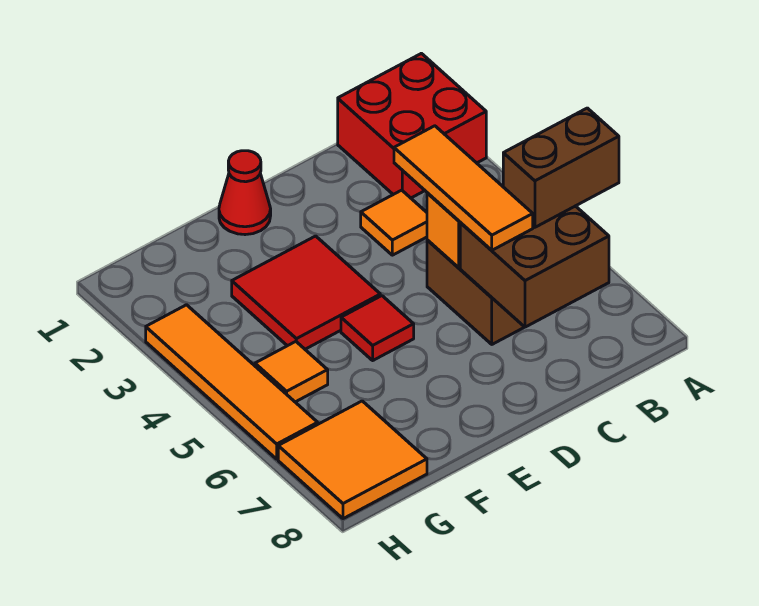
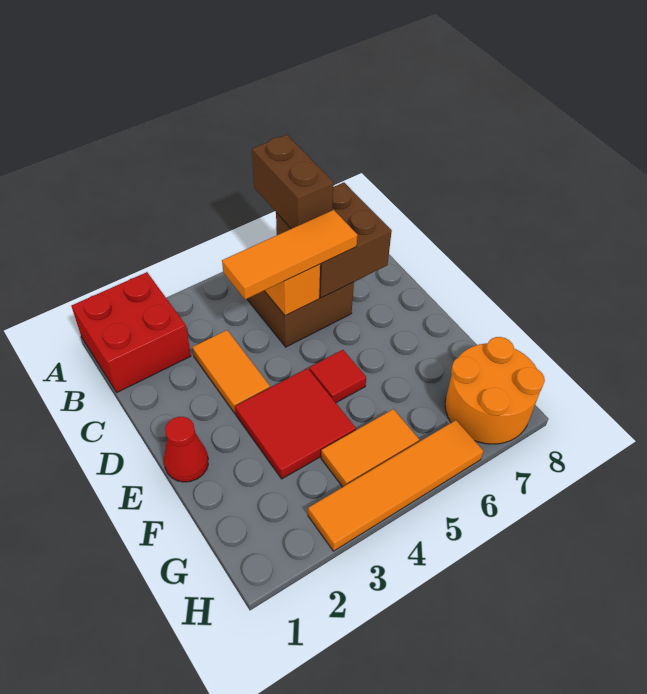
orange tile C3 level 1 -> orange tile C3:D3 level 1
orange tile G5 level 1 -> orange tile G4:G5 level 1
orange tile G7:H8 level 1 -> orange round brick G7:H8 level 1

